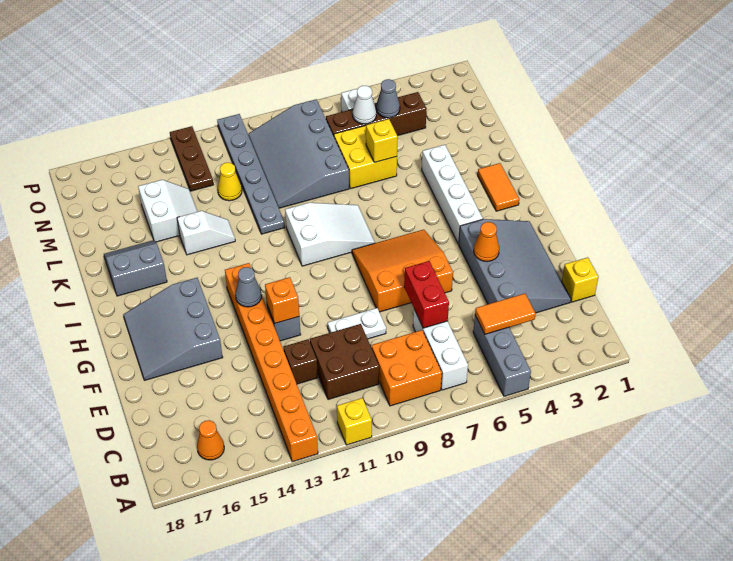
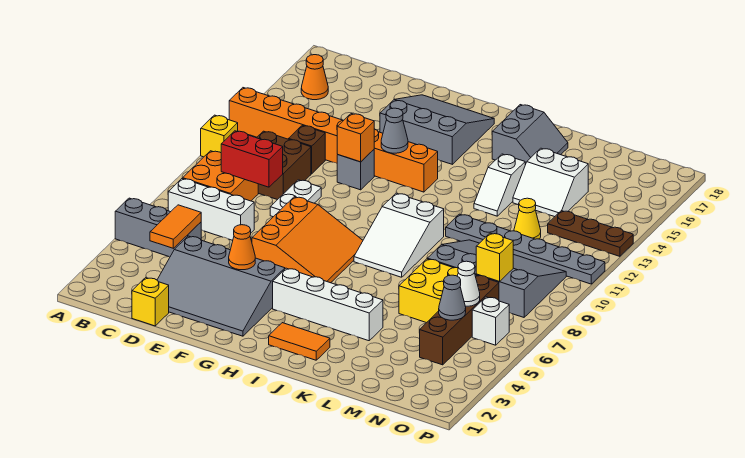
red brick D7:E7 level 2 -> red brick C9:D9 level 2
yellow brick L6 level 2 -> yellow brick N8 level 2

